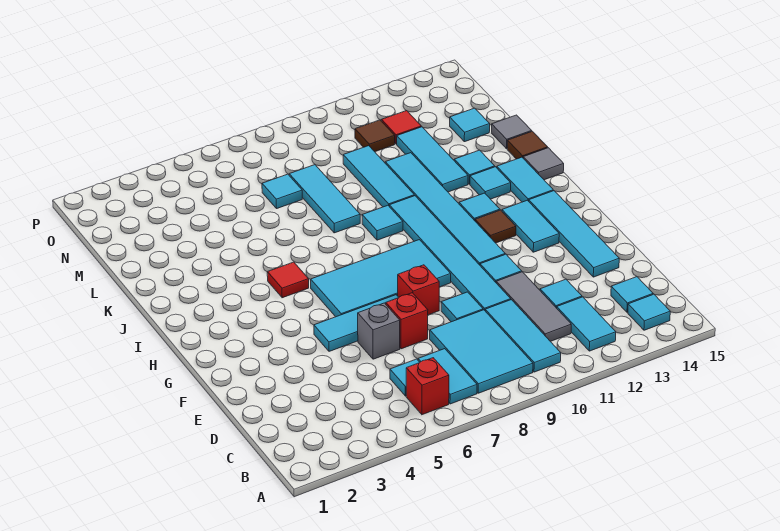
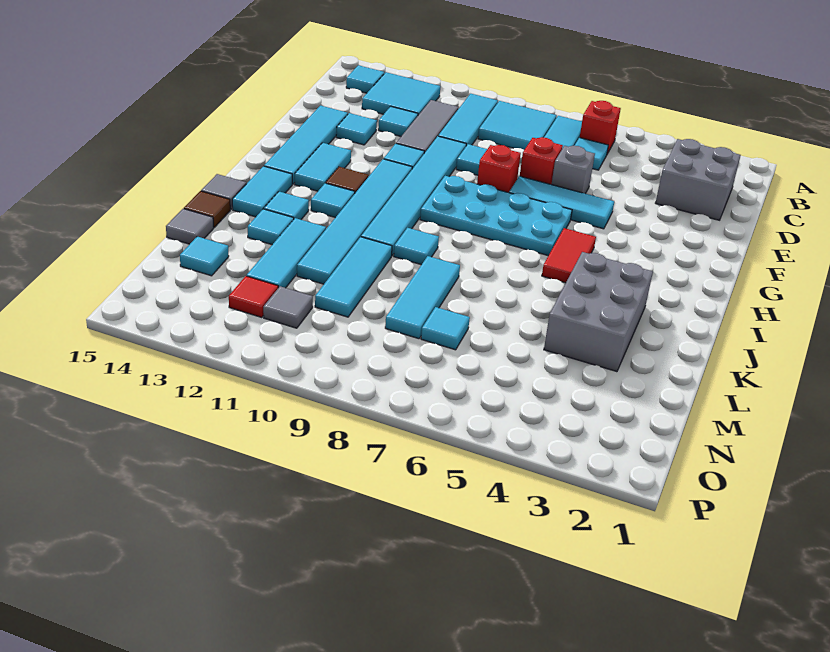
cyan tile B8:D9 level 1 -> cyan tile B8:C9 level 1
cyan tile B12:C12 level 1 -> cyan tile B12:C13 level 1
none -> grey brick C2:D3 level 1
cyan tile C14 level 1 -> cyan tile E13 level 1
cyan tile G6:H9 level 1 -> cyan plate G6:H9 level 1
red tile I5 level 1 -> red tile H5:I5 level 1
none -> grey brick J3:L4 level 1
brown tile N11 level 1 -> grey tile N11 level 1

